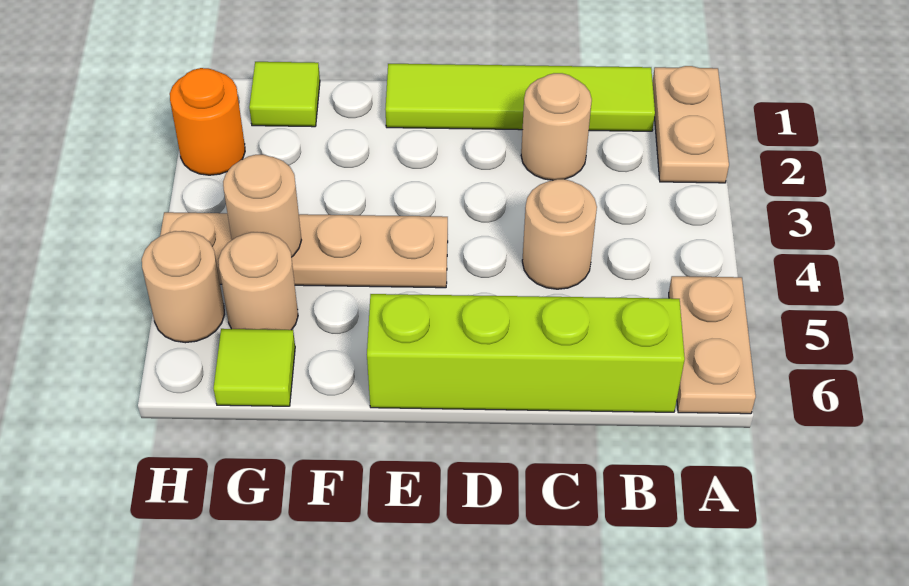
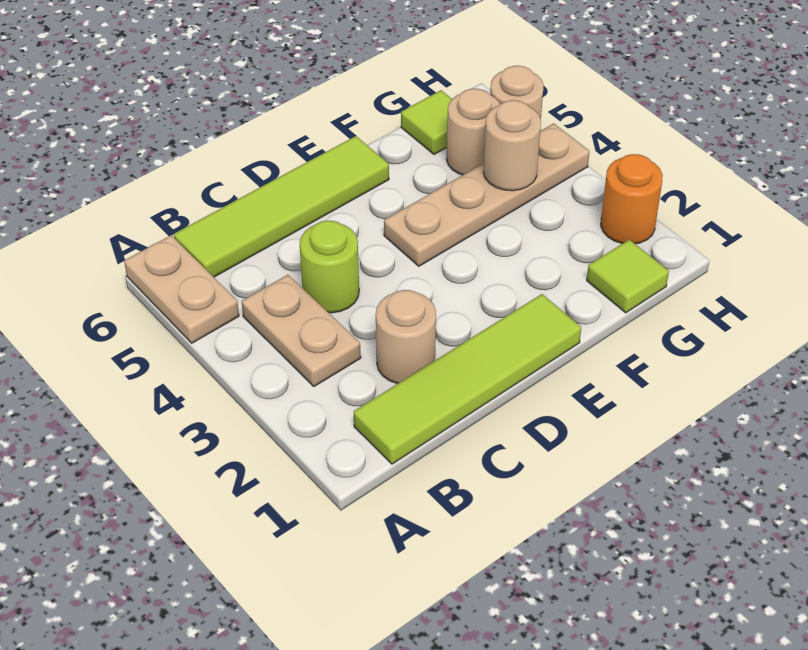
tan plate A1:A2 level 1 -> tan plate B3:B4 level 1
lime brick B6:E6 level 1 -> lime tile B6:E6 level 1
tan round brick C4 level 1 -> lime round brick C4 level 1

